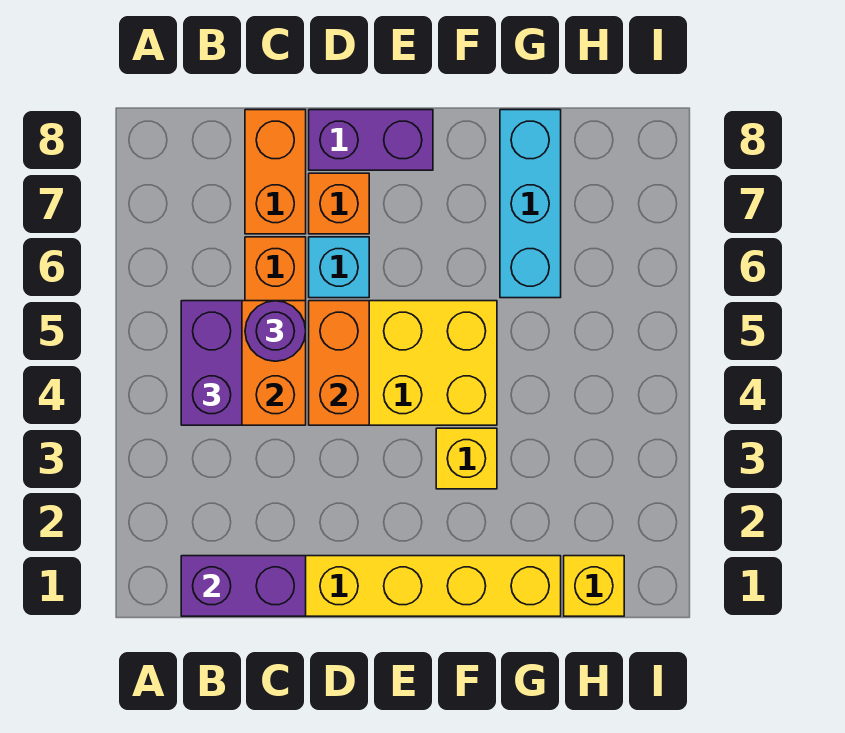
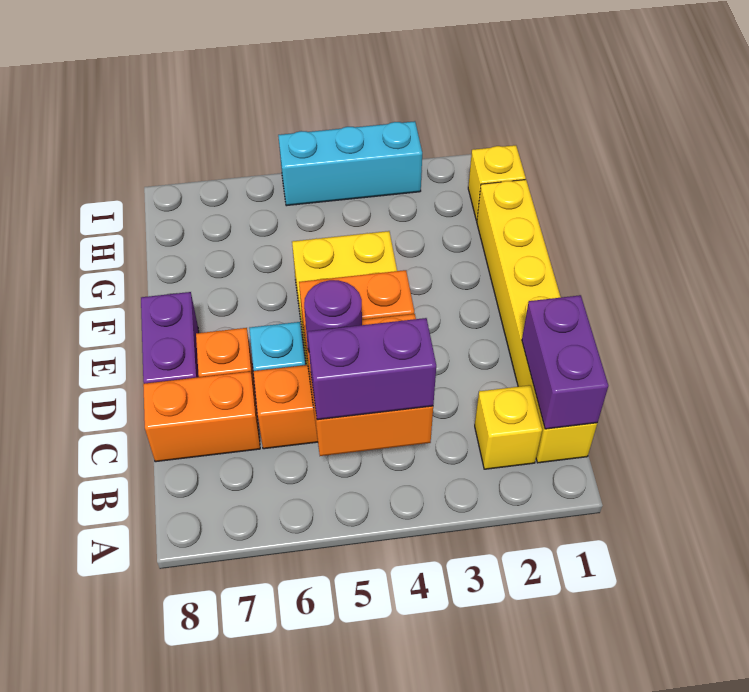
yellow brick F3 level 1 -> yellow brick B2 level 1
cyan brick G6:G8 level 1 -> cyan brick I3:I5 level 1

